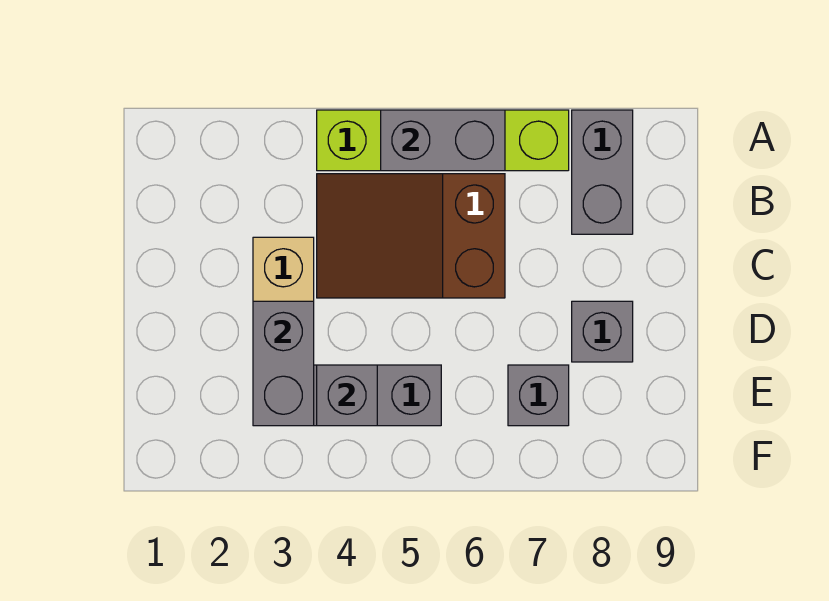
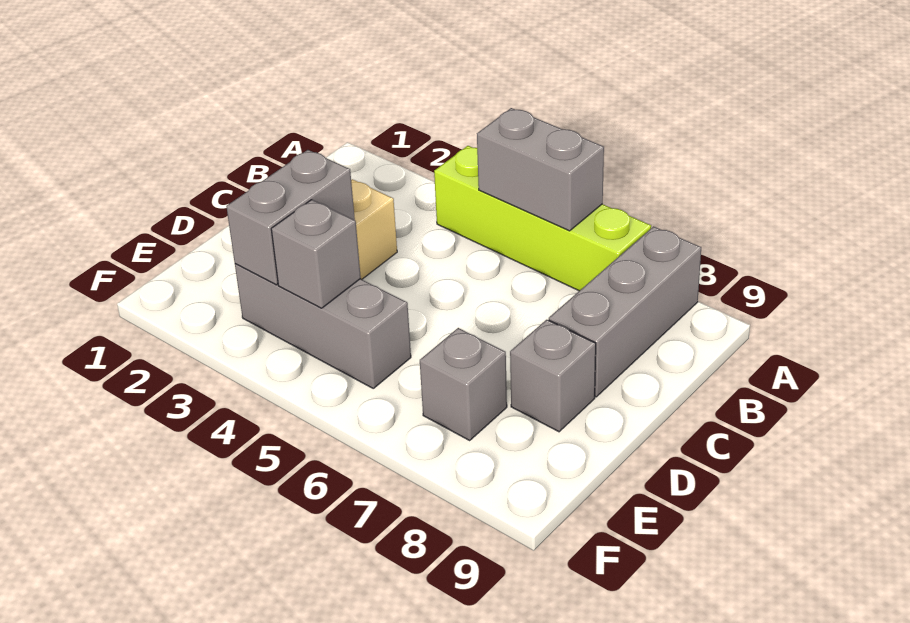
grey brick A8:B8 level 1 -> grey brick A8:C8 level 1
brown slope B4:C6 level 1 top 6 -> none

